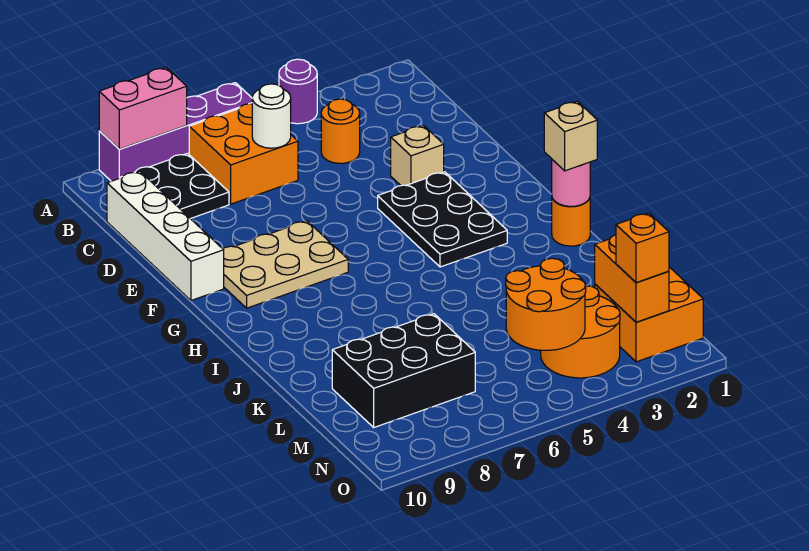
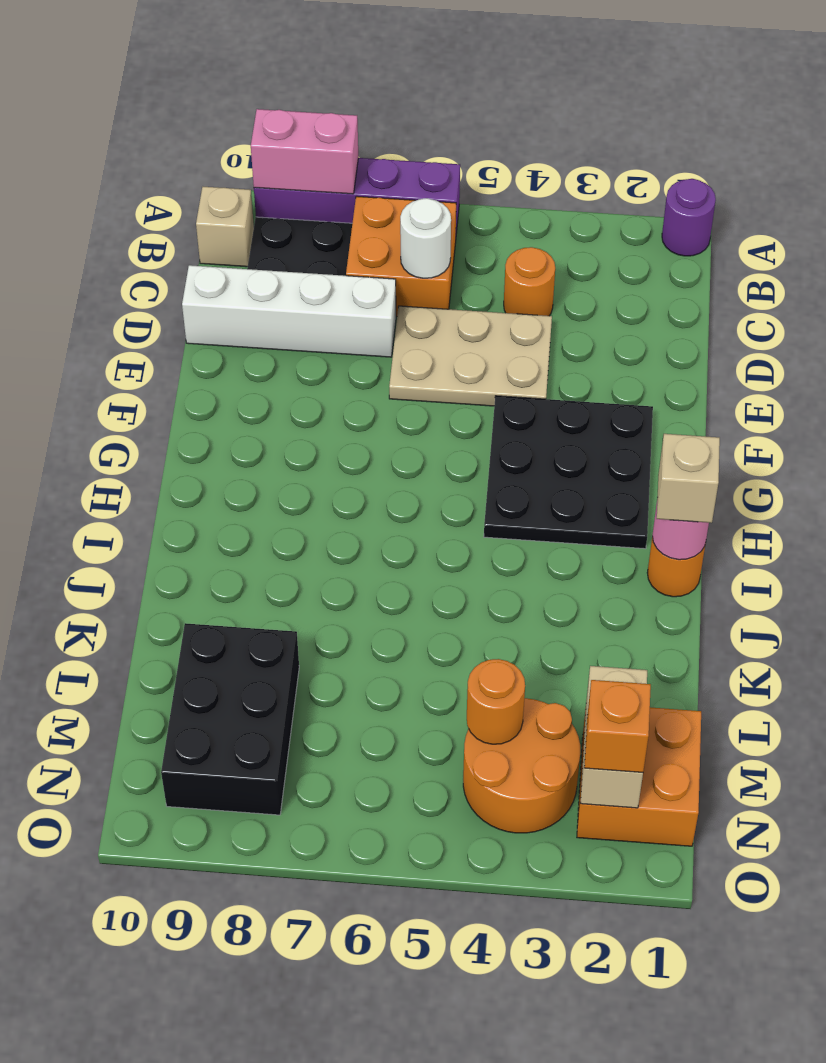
purple round brick A4 level 1 -> purple round brick A1 level 1
white brick C10:F10 level 1 -> white brick D7:D10 level 1
tan brick E3 level 1 -> tan brick B10 level 1
black plate F3:H4 level 1 -> black plate F2:H4 level 1
tan plate F7:G9 level 1 -> tan plate D4:E6 level 1
black brick L7:M9 level 1 -> black brick L8:N9 level 1
orange brick M2:N2 level 2 -> tan brick M2:N2 level 2
orange round brick M4:N5 level 2 -> orange round brick M4 level 2

